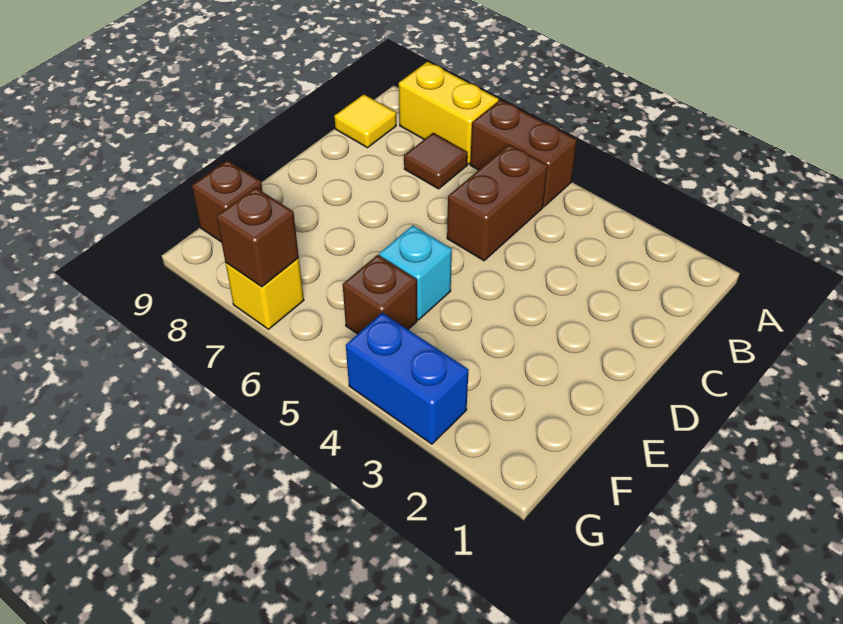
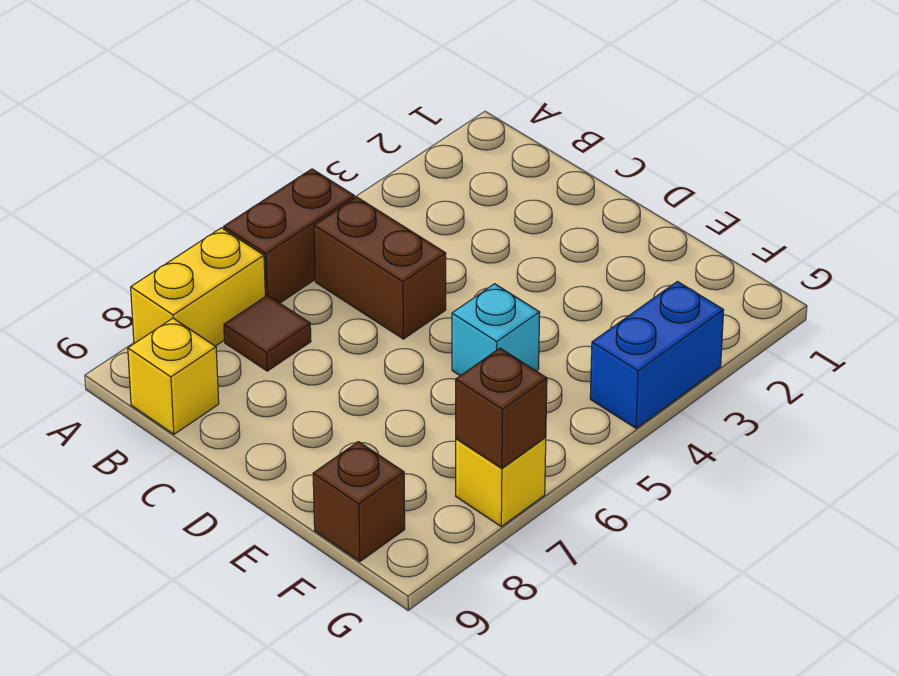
yellow tile B9 level 1 -> yellow brick B9 level 1
brown brick F5 level 1 -> none

